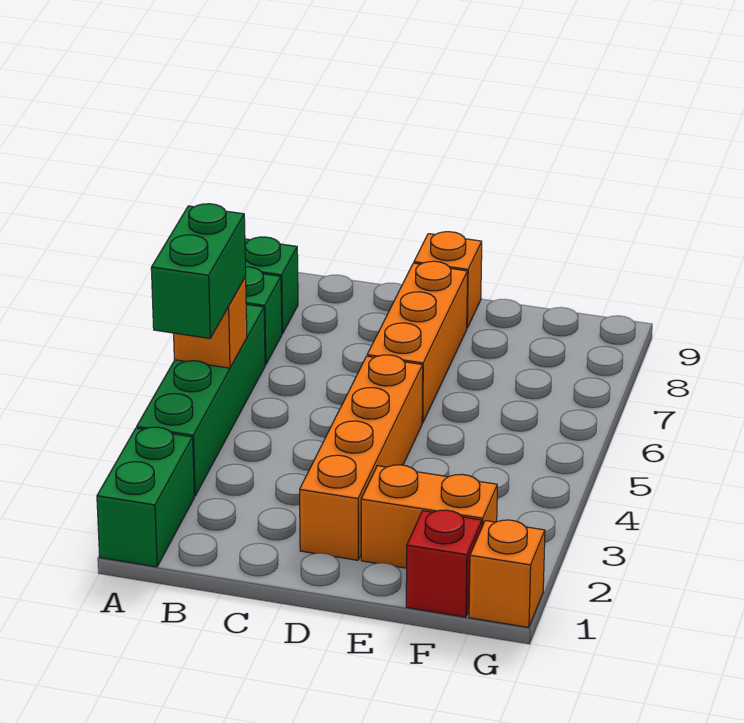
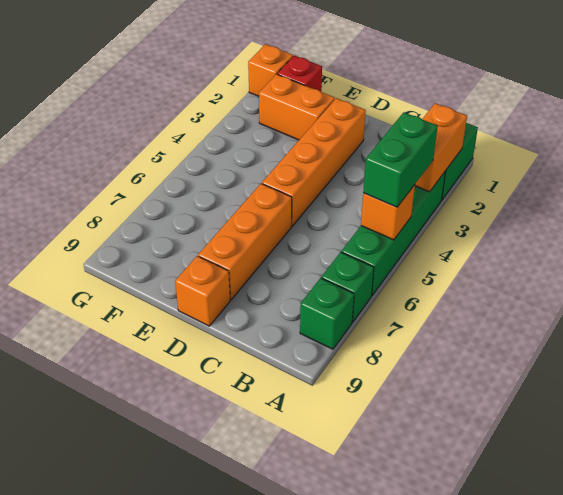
none -> orange brick A2:A3 level 2

